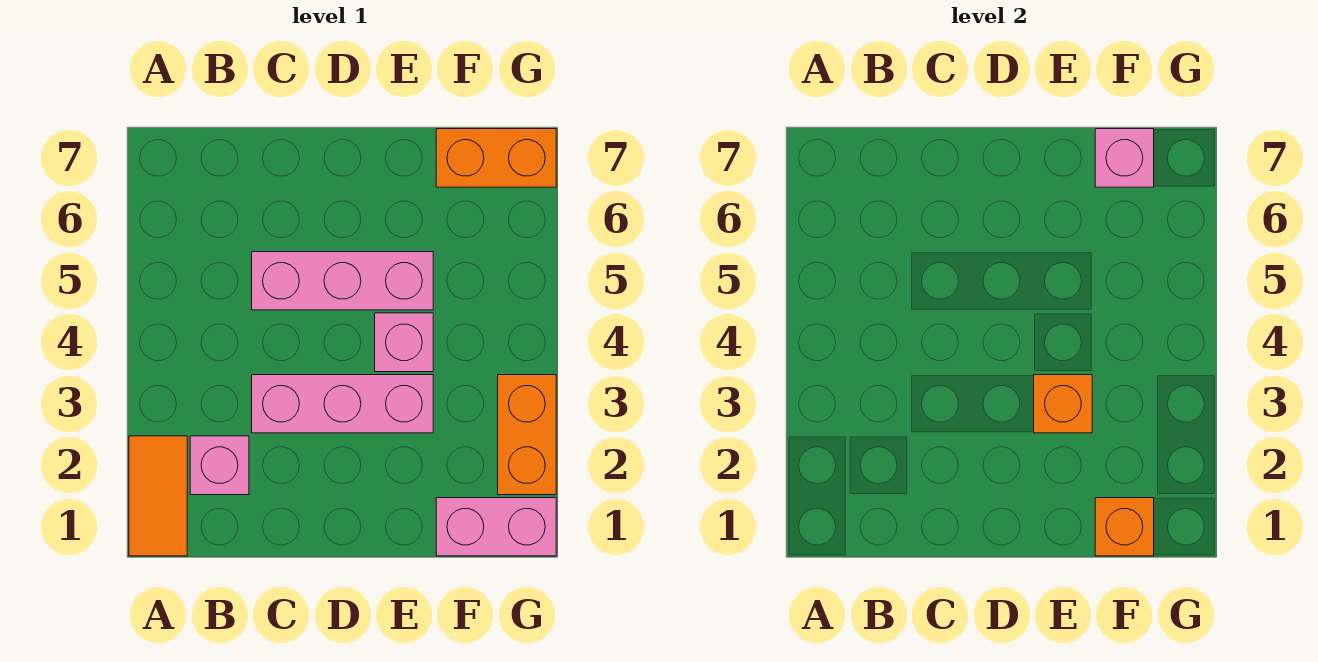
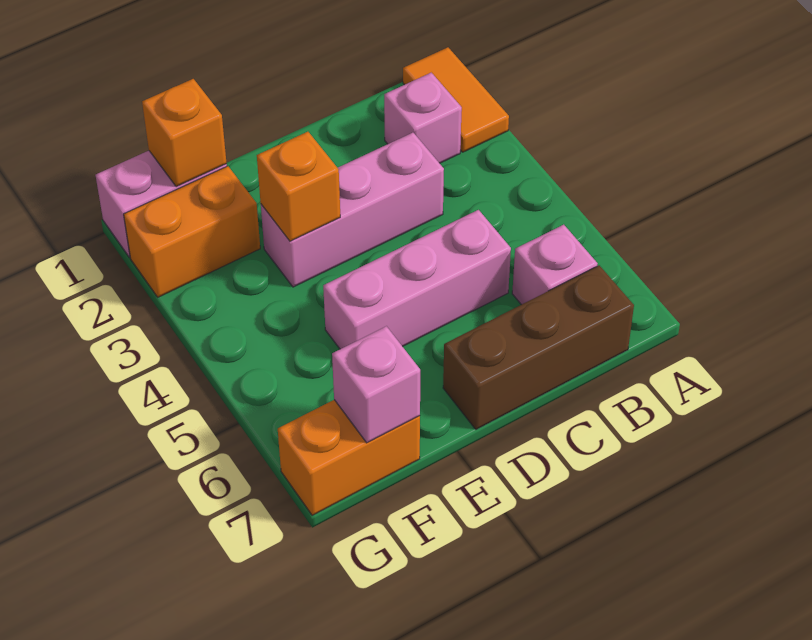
none -> brown brick B7:D7 level 1
pink brick E4 level 1 -> pink brick B6 level 1
orange brick G2:G3 level 1 -> orange brick F2:G2 level 1

